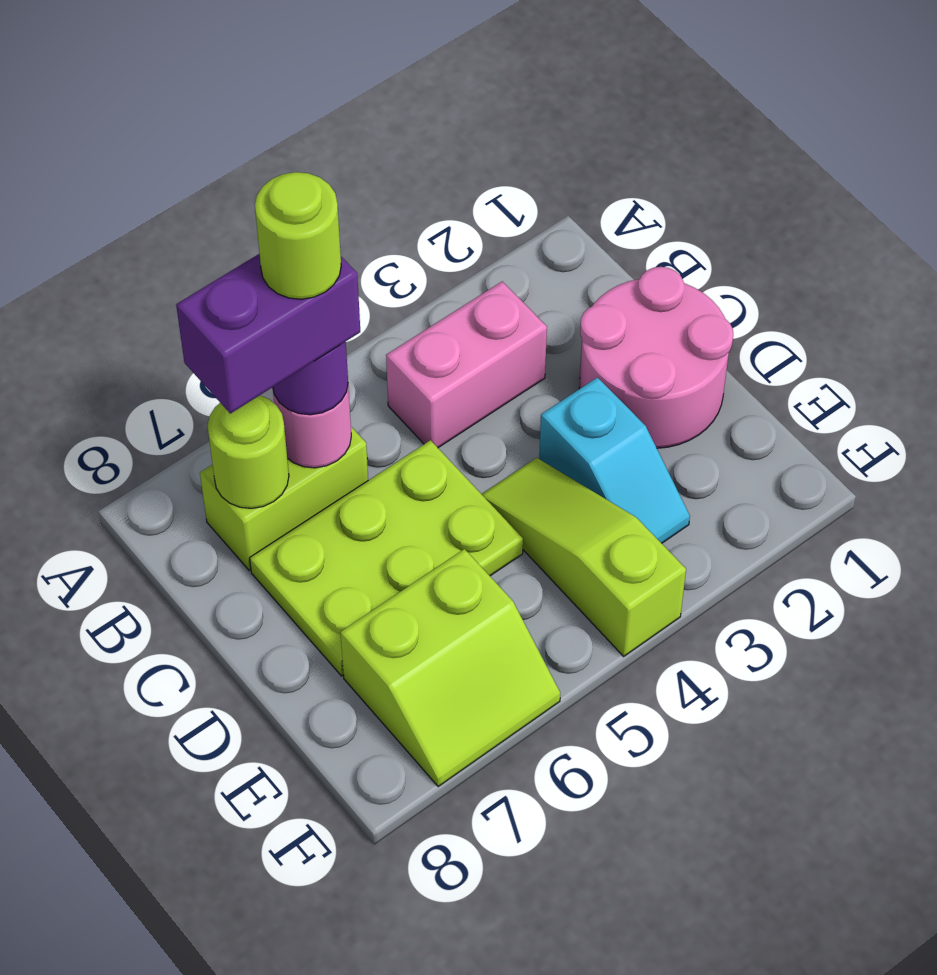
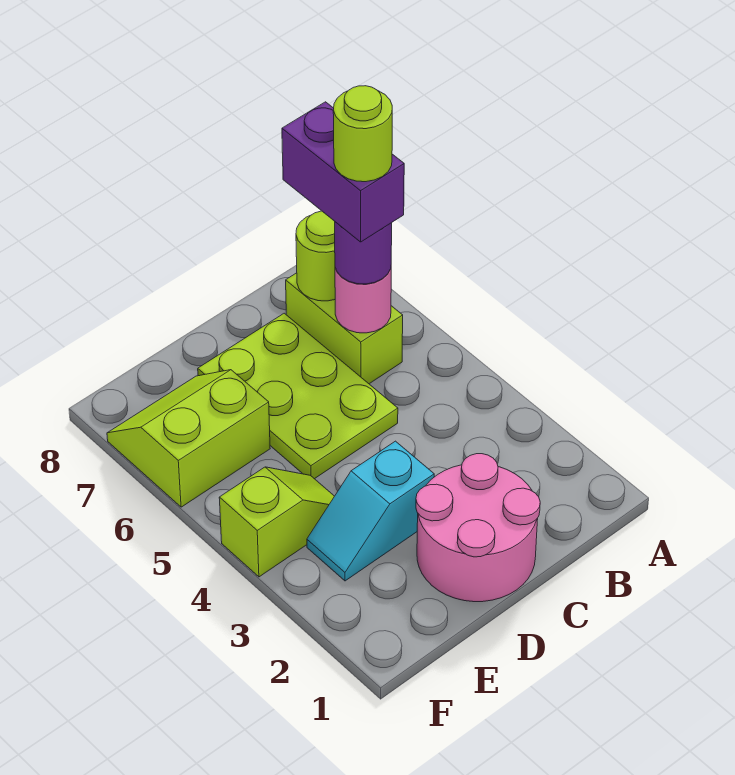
pink brick B3:B4 level 1 -> none
lime slope D4:F4 level 1 top F -> lime slope E4:F4 level 1 top F
lime slope E6:F7 level 1 top E -> lime slope E6:F7 level 1 top 6

